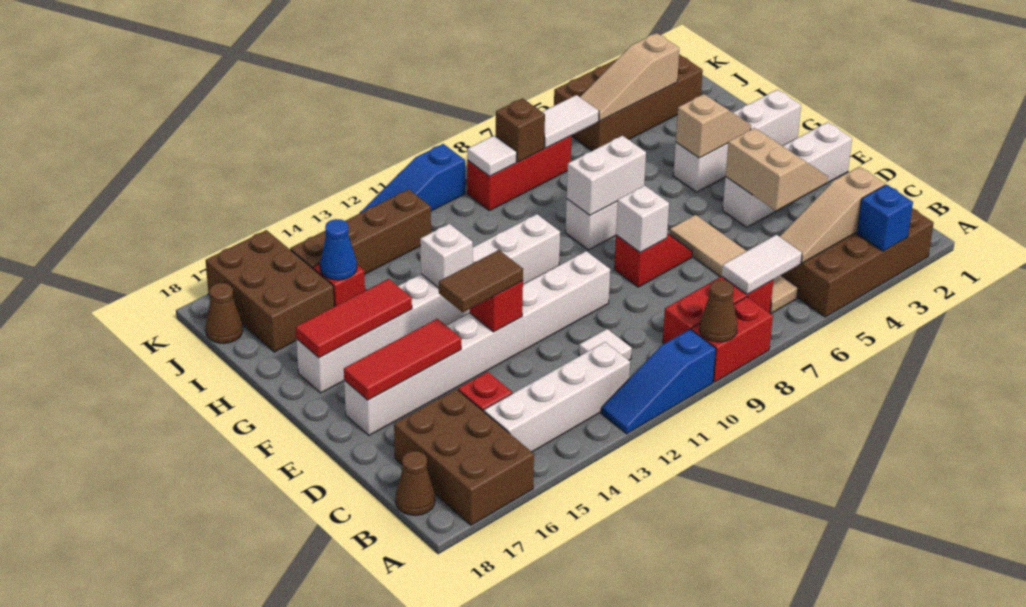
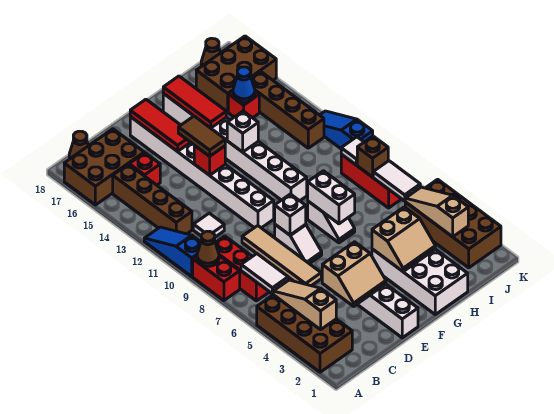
blue brick A3 level 2 -> none
tan tile B6:E6 level 1 -> tan tile D6:D9 level 1
white brick B12:B15 level 1 -> brown brick B12:B15 level 1
red slope E7:E8 level 1 top 8 -> white slope E7:E8 level 1 top 8
white brick G1:G4 level 1 -> white brick G1:H4 level 1
tan slope G3:G4 level 2 top 4 -> tan slope G3:H4 level 2 top 4

